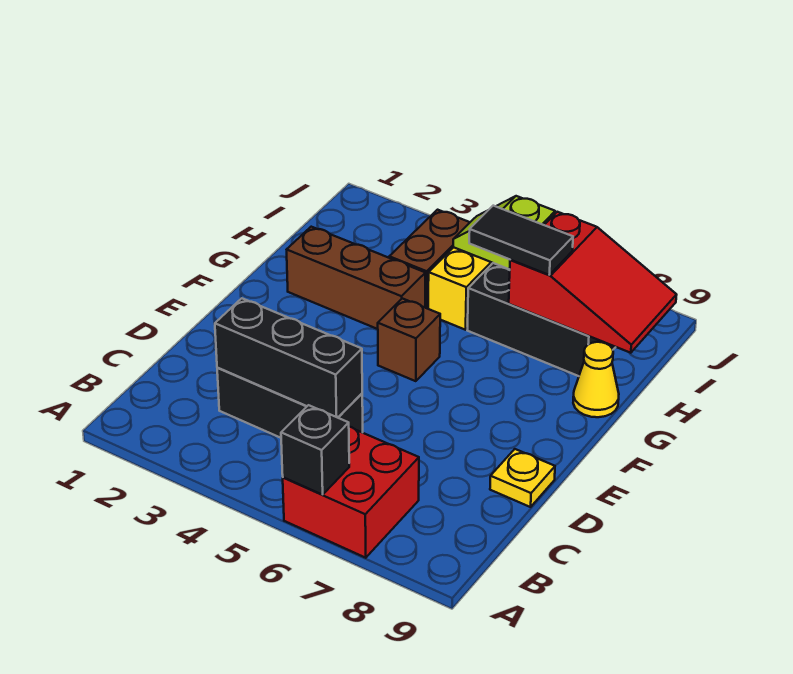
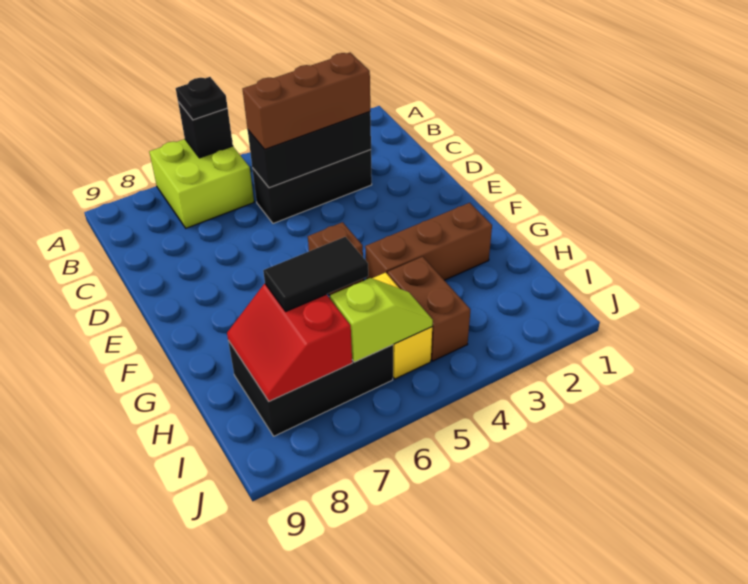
red brick A6:B7 level 1 -> lime brick A6:B7 level 1
none -> black plate A6 level 3
none -> brown brick C3:C5 level 3
yellow plate D9 level 1 -> none
yellow cone G9 level 1 -> none
red slope H7:I9 level 2 top 7 -> red slope H7:I8 level 2 top 7

